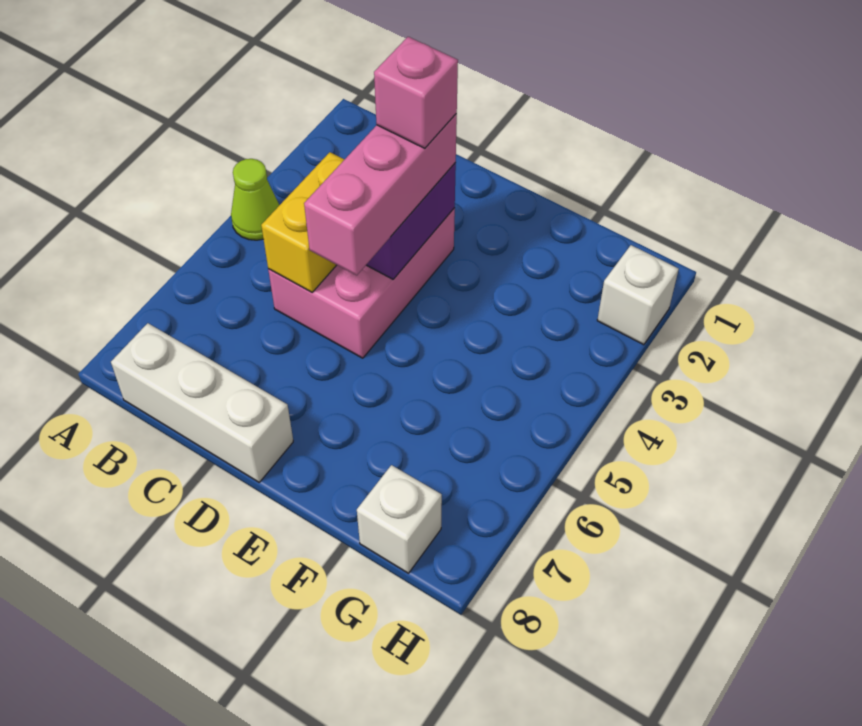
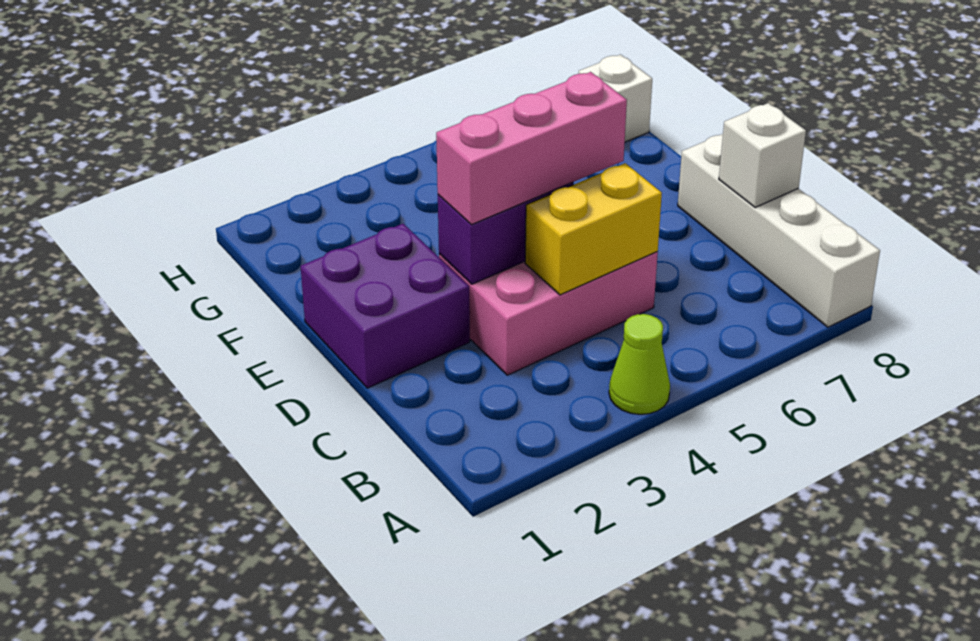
white brick B8:D8 level 1 -> white brick A8:D8 level 1
none -> purple brick D1:E2 level 1
pink brick D3 level 4 -> none
white brick H2 level 1 -> white brick C8 level 2

